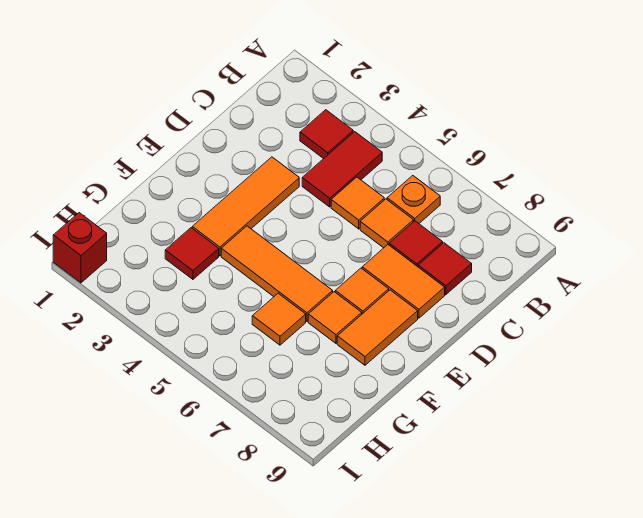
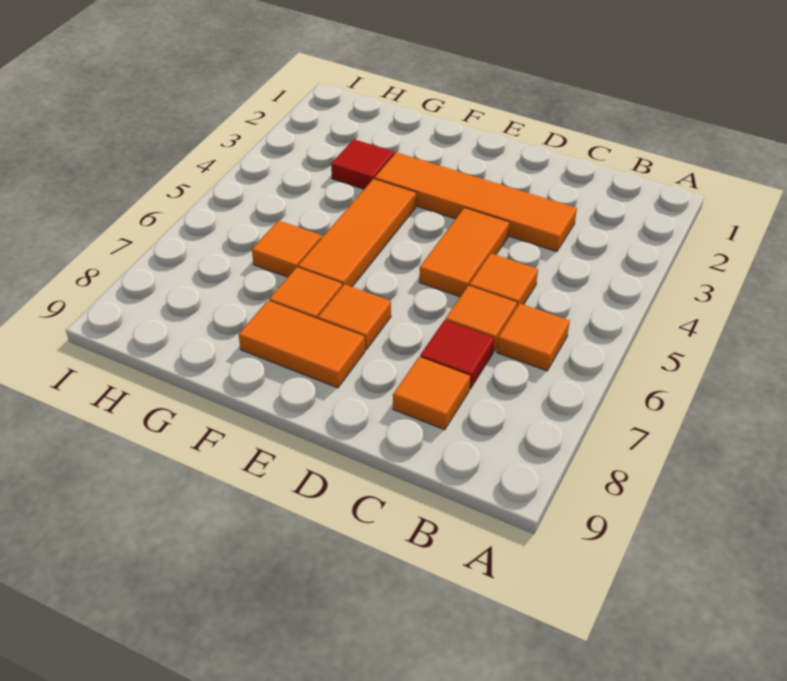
red tile B3 level 1 -> none
red tile B4:C4 level 1 -> none
orange plate B6 level 1 -> orange tile B6 level 1
red tile C8 level 1 -> orange tile C8 level 1
orange tile D3:F3 level 1 -> orange tile C3:F3 level 1
orange tile D7:D8 level 1 -> orange tile D4:D5 level 1
red brick I1 level 1 -> none

